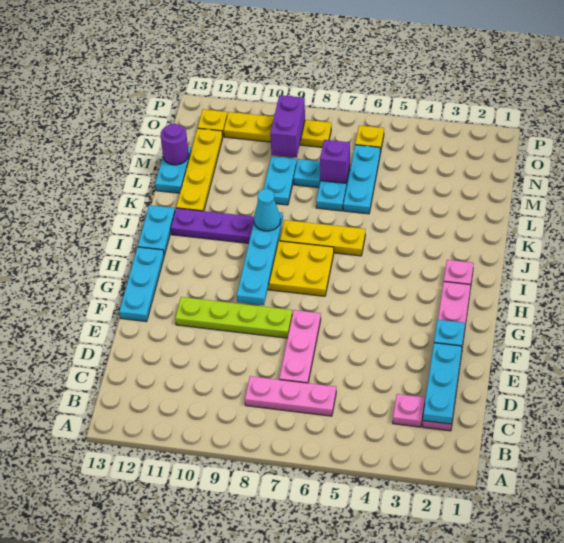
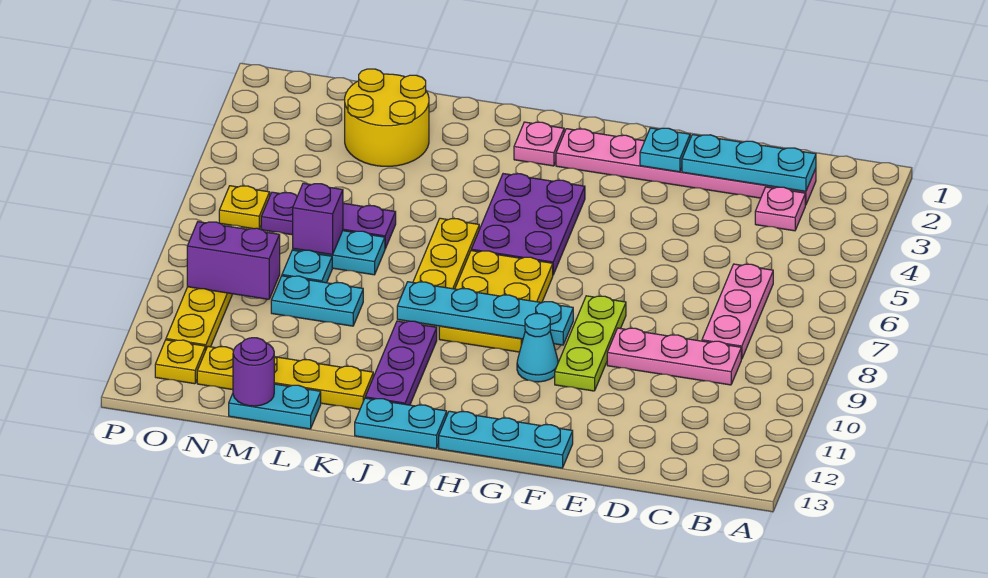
pink plate D7:F7 level 1 -> pink plate C9:E9 level 1
lime plate F8:F11 level 1 -> lime plate F8:F10 level 1
none -> purple plate H4:I6 level 1
cyan cone J9 level 3 -> cyan cone G10 level 1
none -> yellow round brick L2:M3 level 1
cyan plate L6:N6 level 1 -> purple plate L6:N6 level 1

